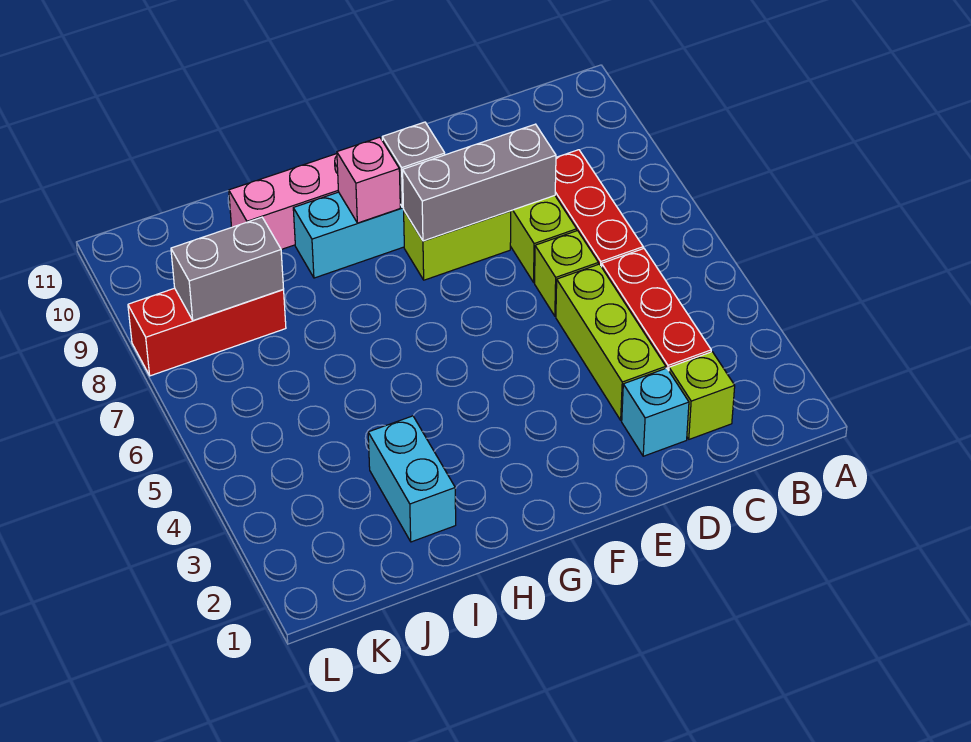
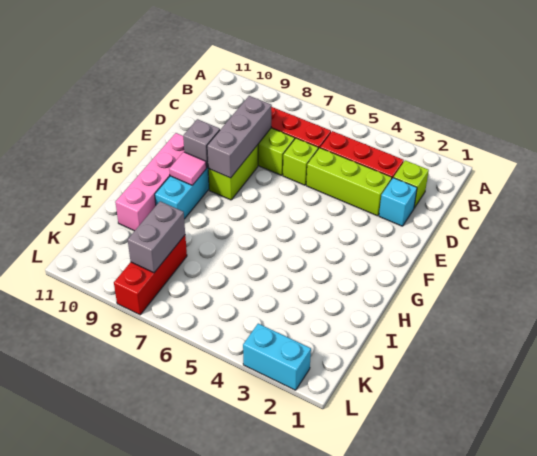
pink brick G9 level 2 -> pink tile G9 level 2
cyan brick I2:I3 level 1 -> cyan brick L2:L3 level 1

